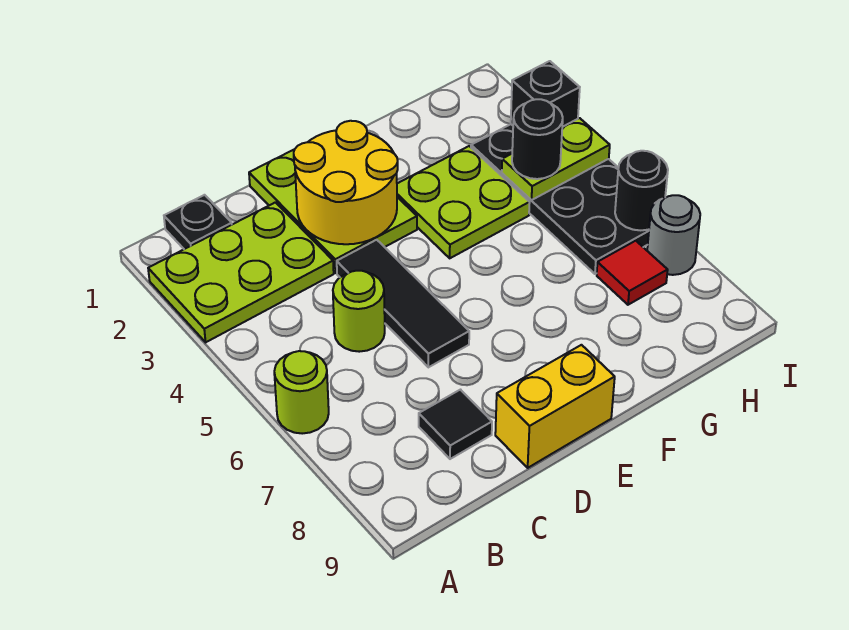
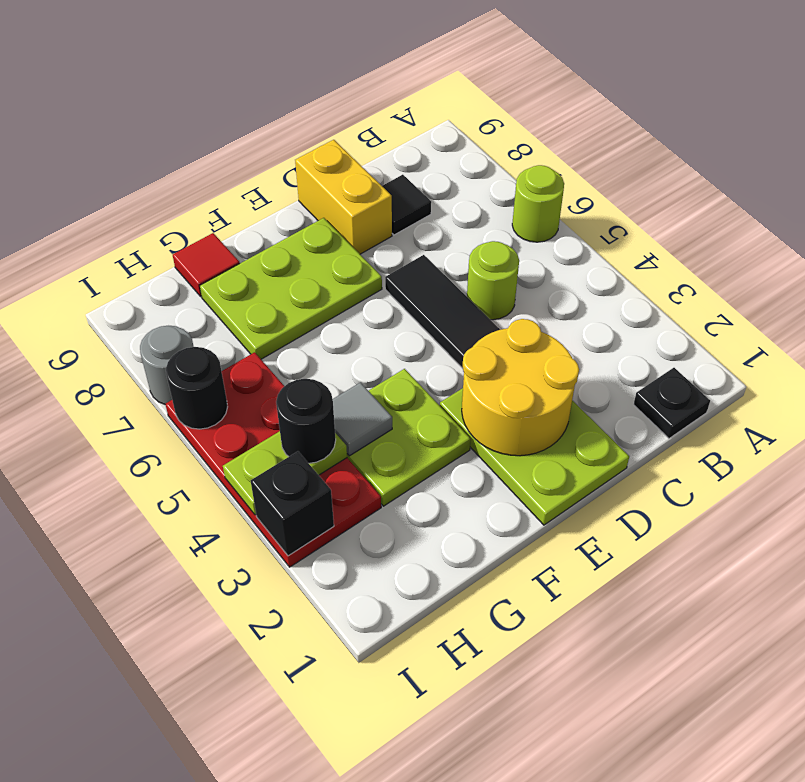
lime plate A2:C3 level 1 -> lime plate E7:G8 level 1
yellow brick D9:E9 level 1 -> yellow brick D8:D9 level 1
none -> grey tile G4 level 2
black plate H3:I6 level 1 -> red plate H3:I6 level 1
red tile H7 level 1 -> red tile G9 level 1

